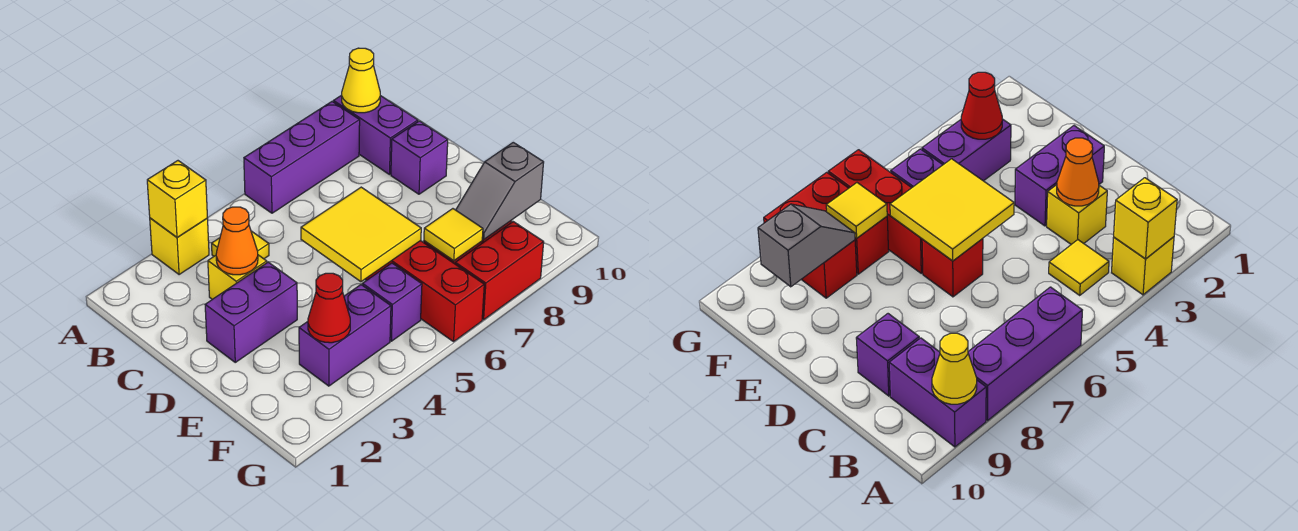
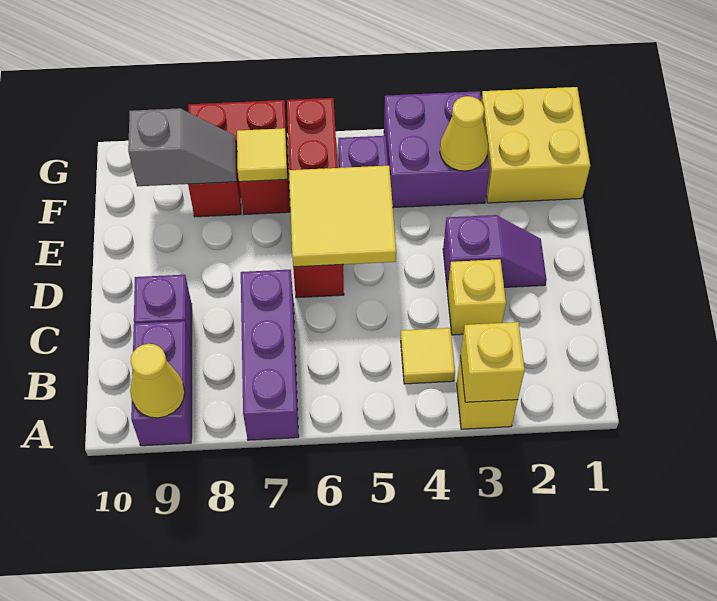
purple brick A6:A8 level 1 -> purple brick A7:C7 level 1
orange cone C3 level 2 -> none
purple brick D2:D3 level 1 -> purple slope D2:D3 level 1 top 3
none -> yellow brick F1:G2 level 1
purple brick F3:F4 level 1 -> purple brick F3:G4 level 1
red cone F3 level 2 -> yellow cone F3 level 2

